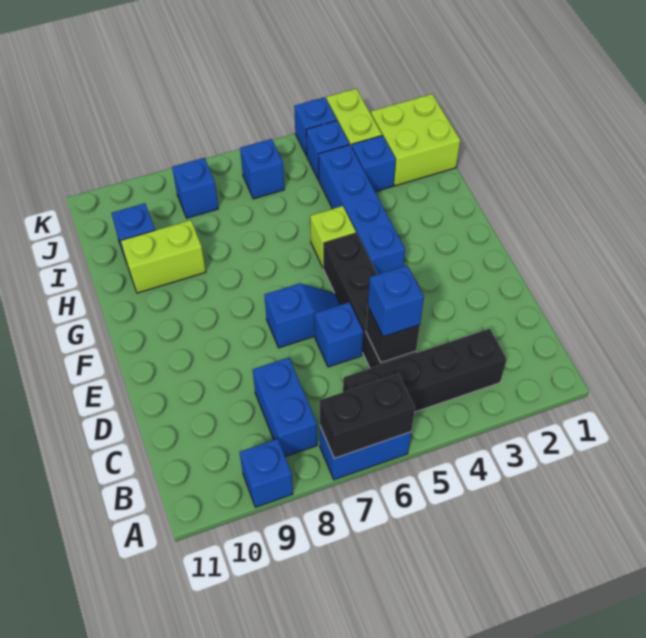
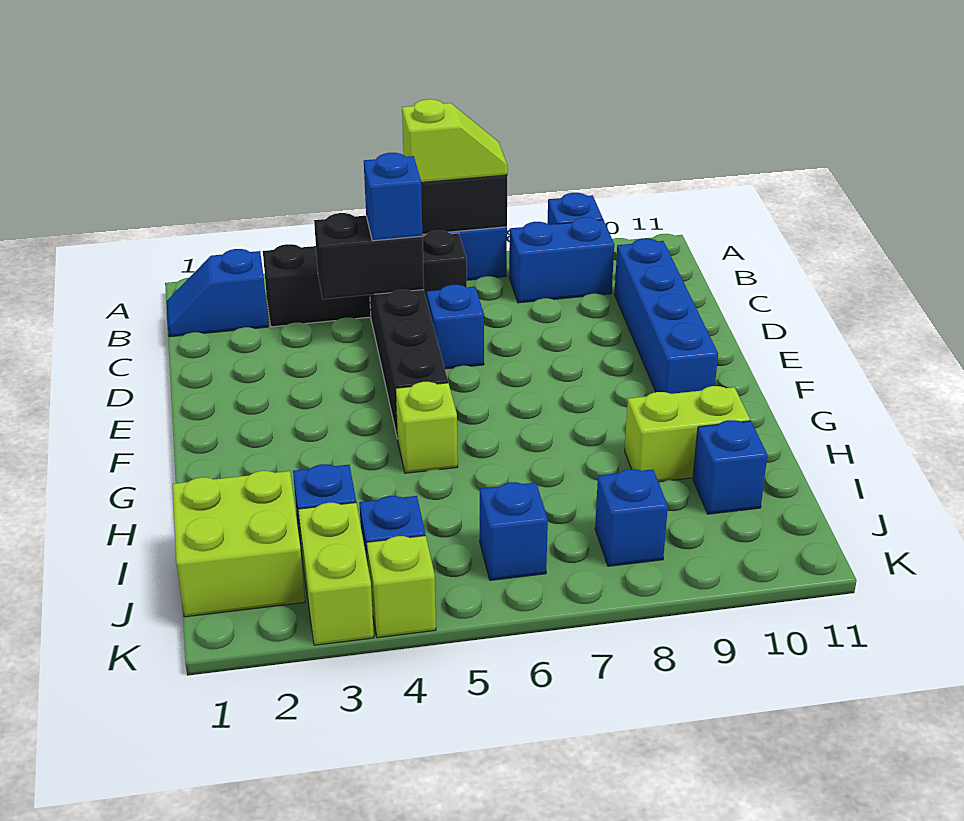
none -> lime slope A6:A7 level 3 top 6
blue brick B8:C8 level 1 -> blue brick B8:B9 level 1
black brick C5 level 2 -> black brick C4:C5 level 2
blue slope E6:E7 level 1 top 7 -> blue slope B1:B2 level 1 top 2
blue brick F4:I4 level 1 -> blue brick C10:F10 level 1
blue brick K4 level 1 -> lime brick K4 level 1

